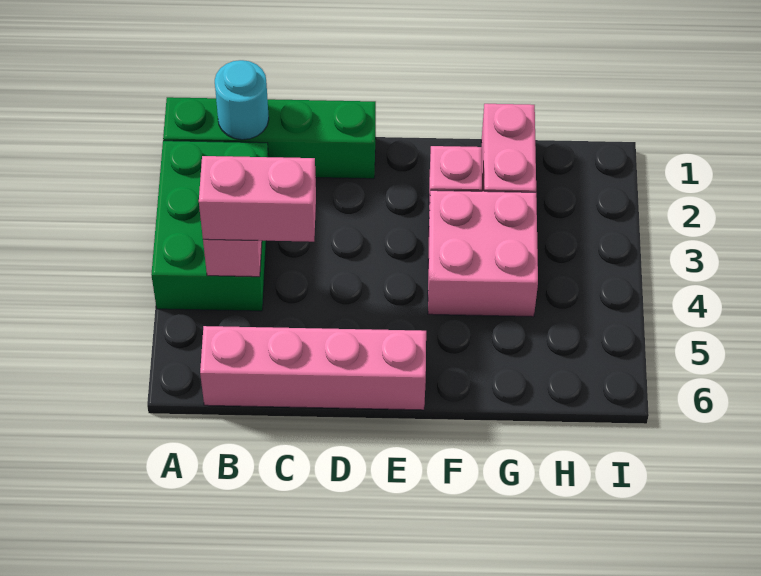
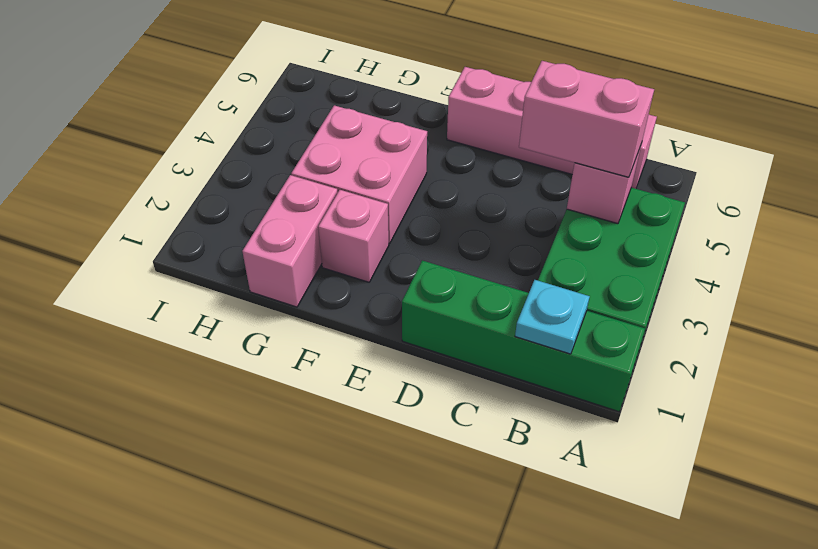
cyan round brick B1 level 2 -> cyan plate B1 level 2

